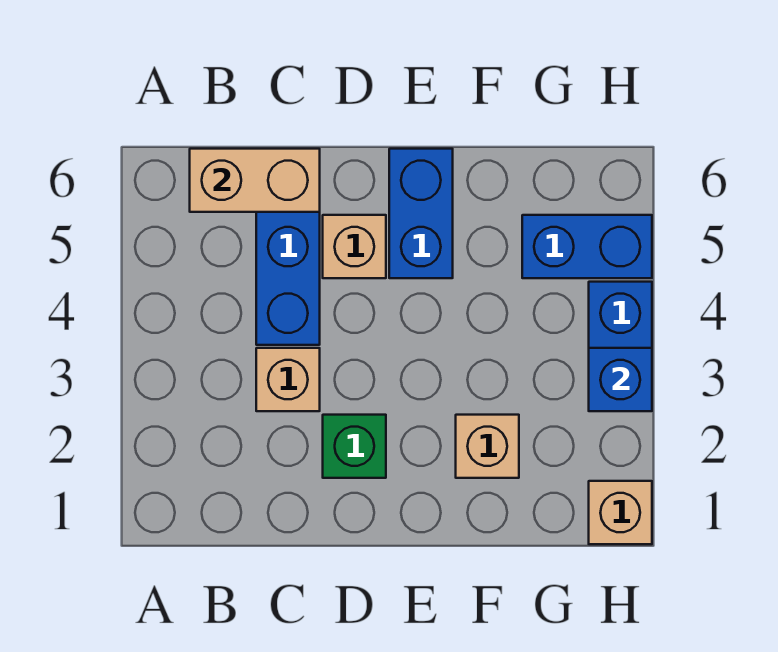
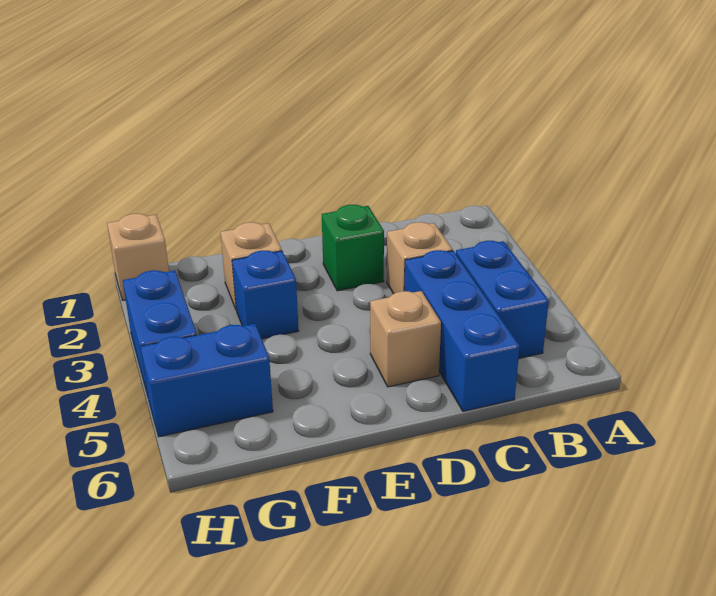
tan brick B6:C6 level 2 -> none
blue brick E5:E6 level 1 -> blue brick B4:B5 level 1
blue brick H3 level 2 -> blue brick F3 level 1

